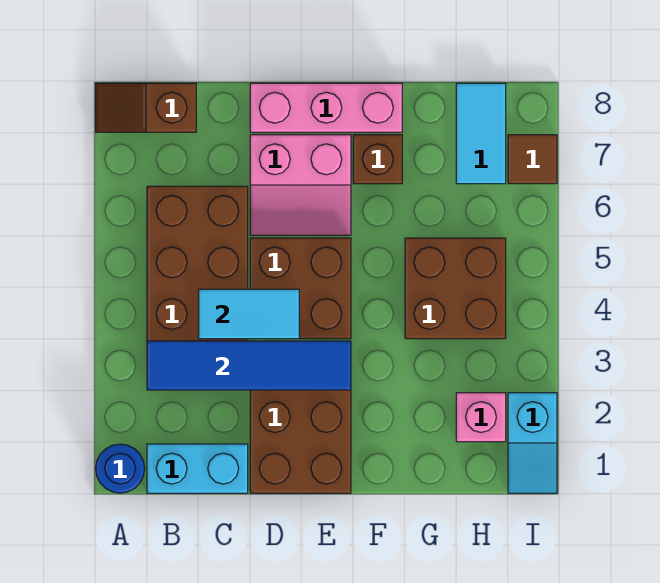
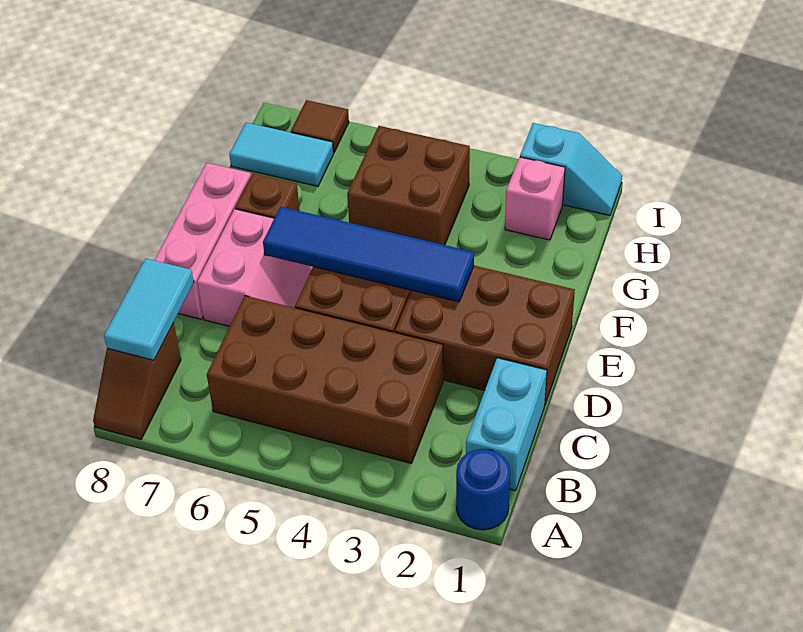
blue tile B3:E3 level 2 -> blue tile E3:E6 level 2
cyan tile C4:D4 level 2 -> cyan tile B8:C8 level 2

